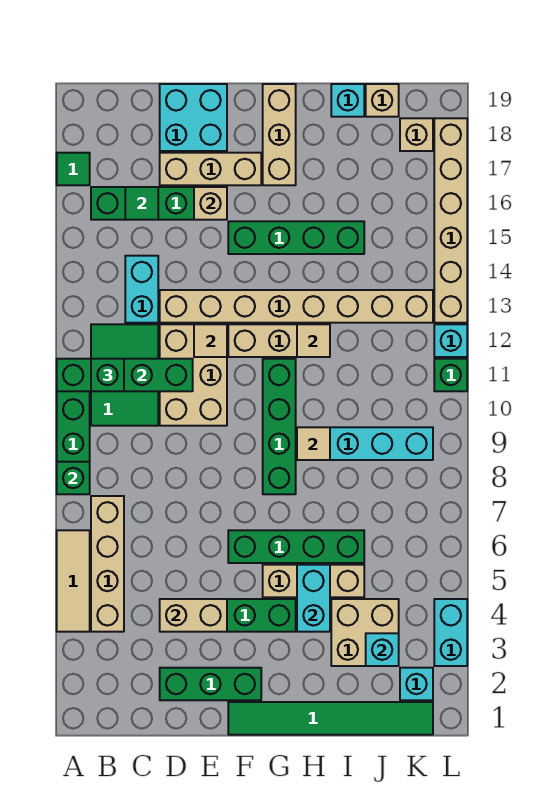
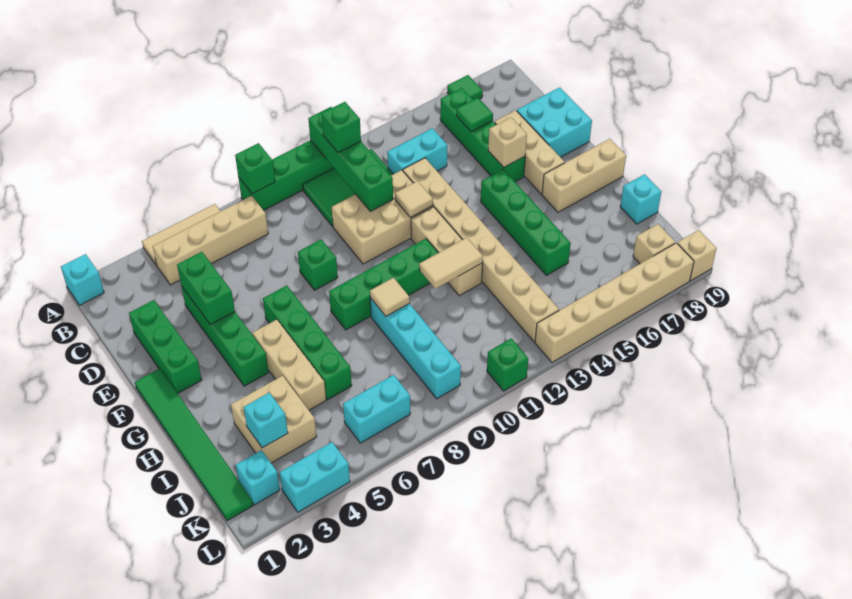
tan brick D4:E4 level 2 -> green brick D4:E4 level 2
none -> green brick E8 level 1
cyan brick H4:H5 level 2 -> cyan brick K6:K7 level 1
tan tile H12 level 2 -> tan tile H11:H12 level 2
tan brick J19 level 1 -> tan brick L19 level 1
cyan brick L12 level 1 -> cyan brick A1 level 1

